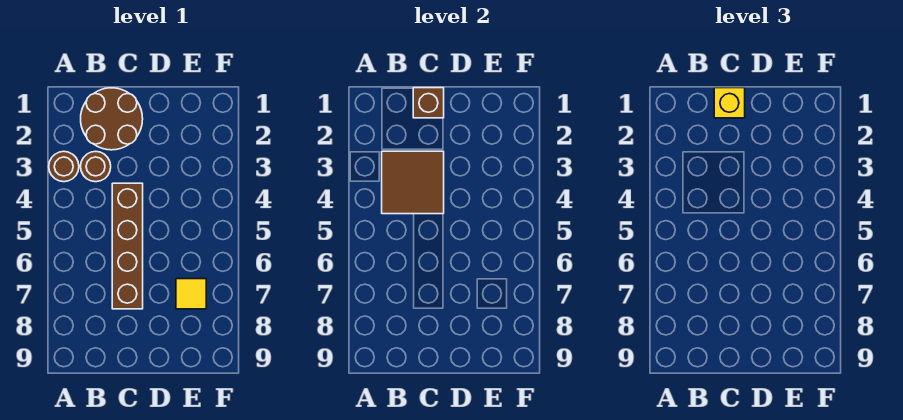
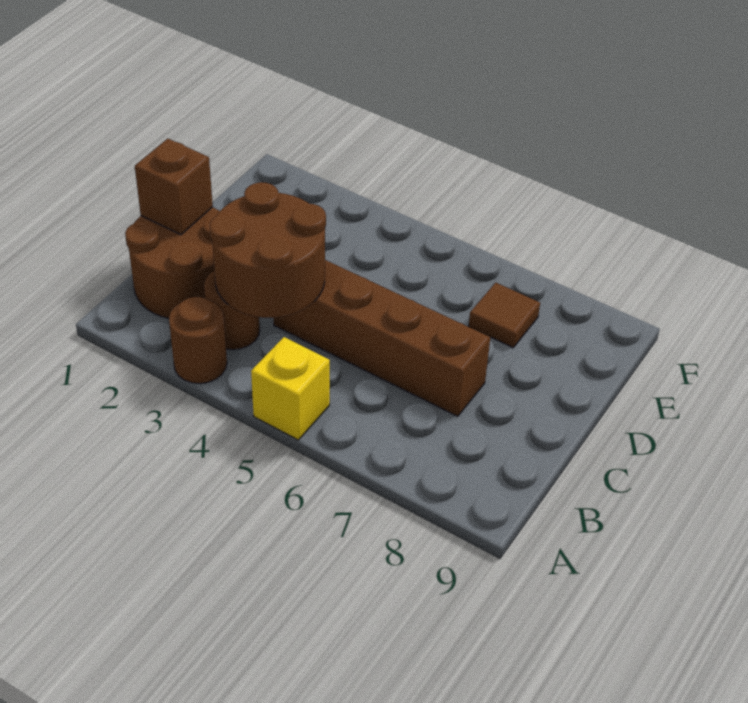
brown tile B3:C4 level 2 -> brown round brick B3:C4 level 2
yellow brick C1 level 3 -> yellow brick A5 level 1
yellow tile E7 level 1 -> brown tile E7 level 1

